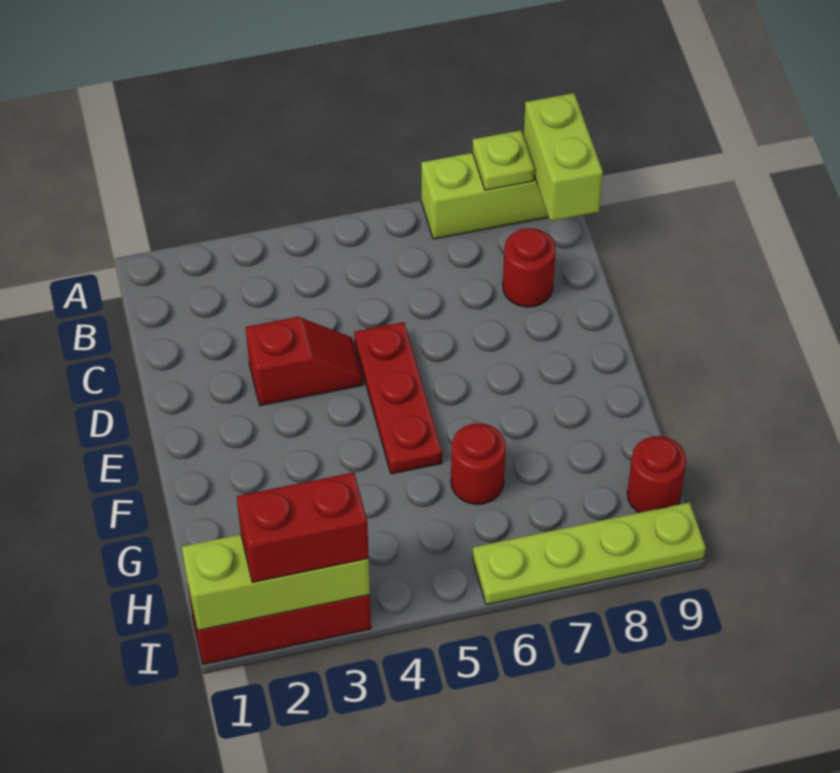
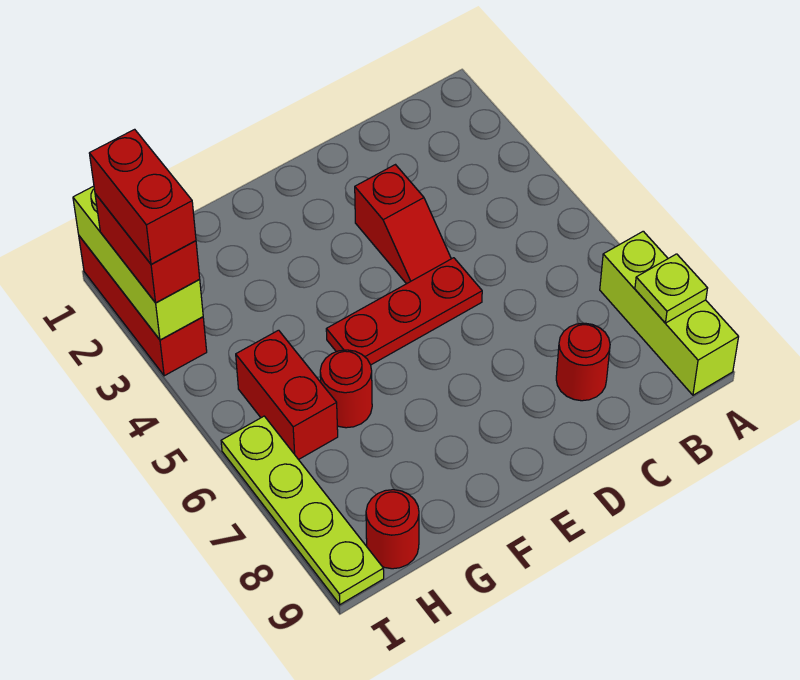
lime brick A9:B9 level 2 -> none
none -> red brick H5:H6 level 1
none -> red brick I2:I3 level 4

